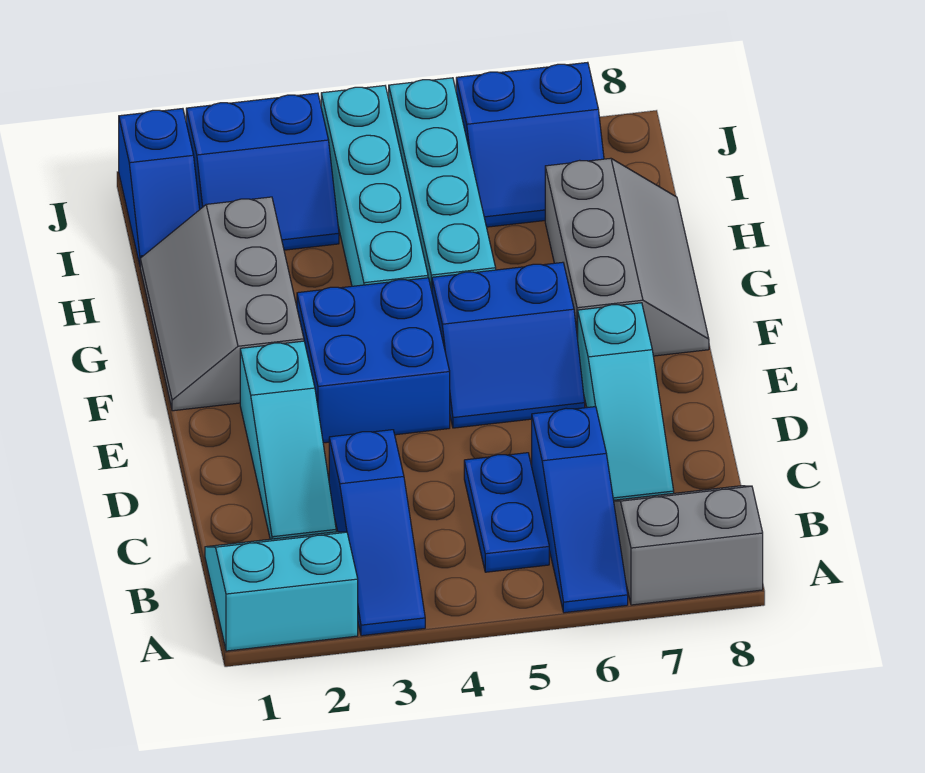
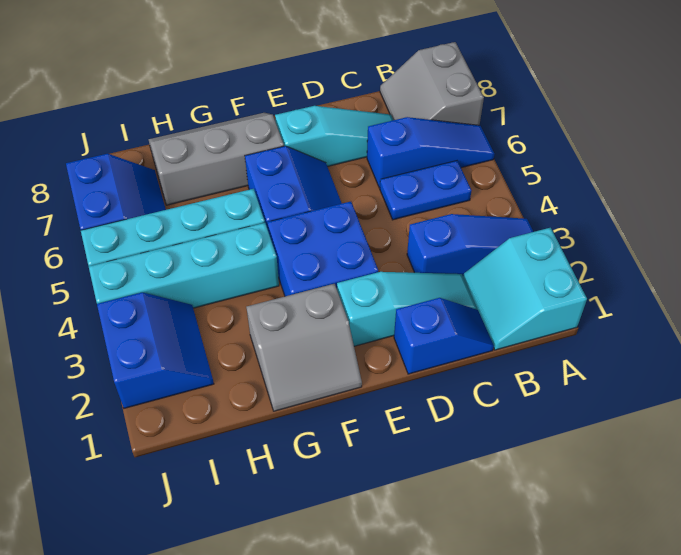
grey slope F1:H2 level 1 top 2 -> grey slope F1:G2 level 1 top 2
blue slope I1:J1 level 1 top J -> blue slope C1:D1 level 1 top D

